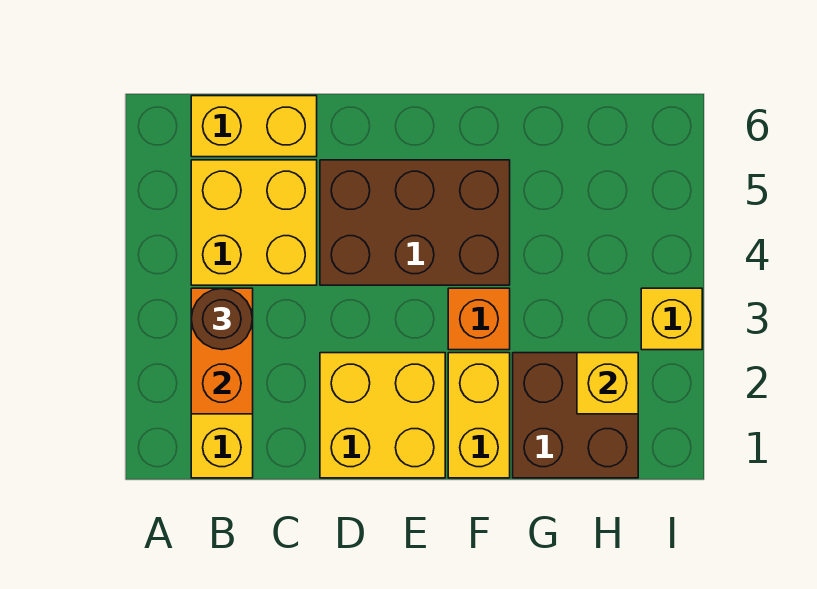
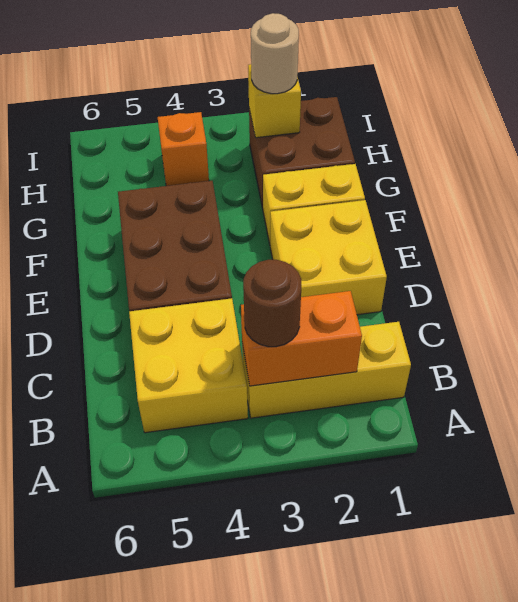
yellow brick B6:C6 level 1 -> none
orange brick F3 level 1 -> orange brick H4 level 1
none -> tan round brick H2 level 3
yellow brick I3 level 1 -> none

